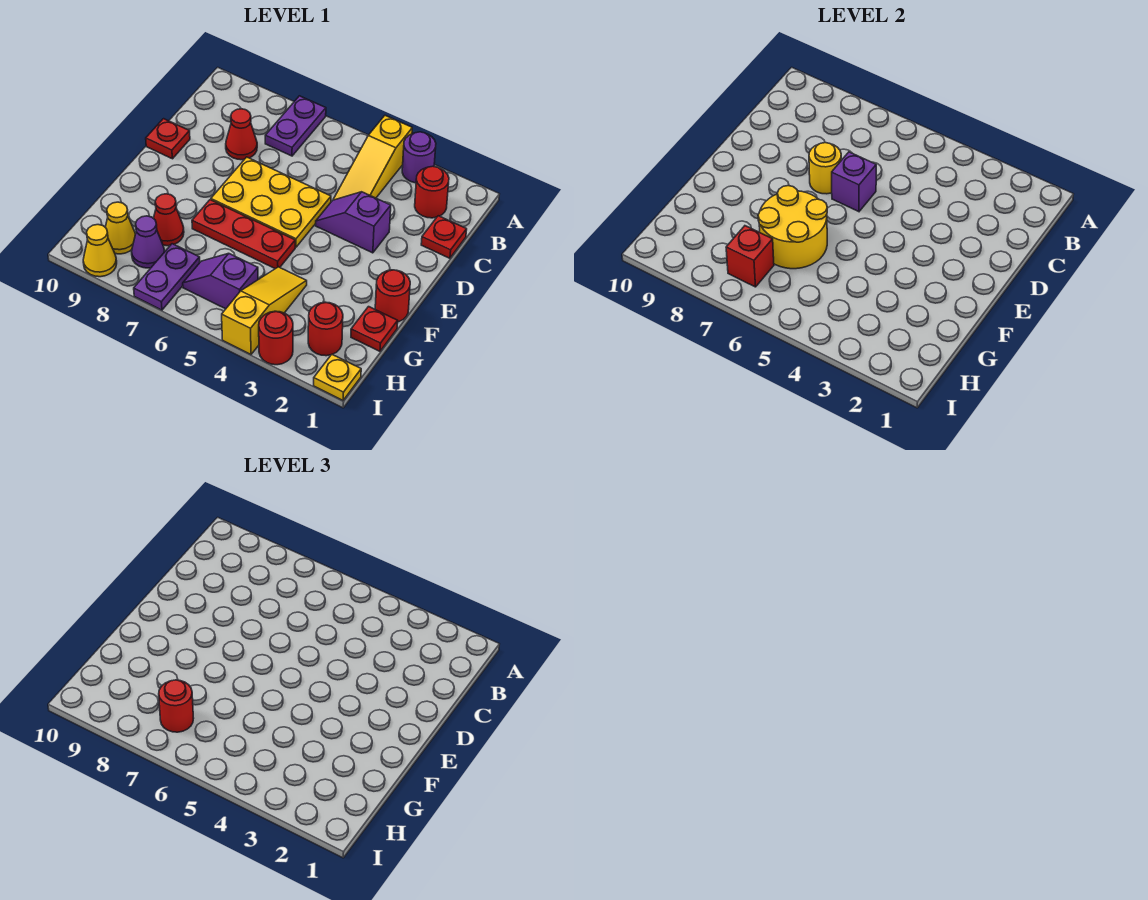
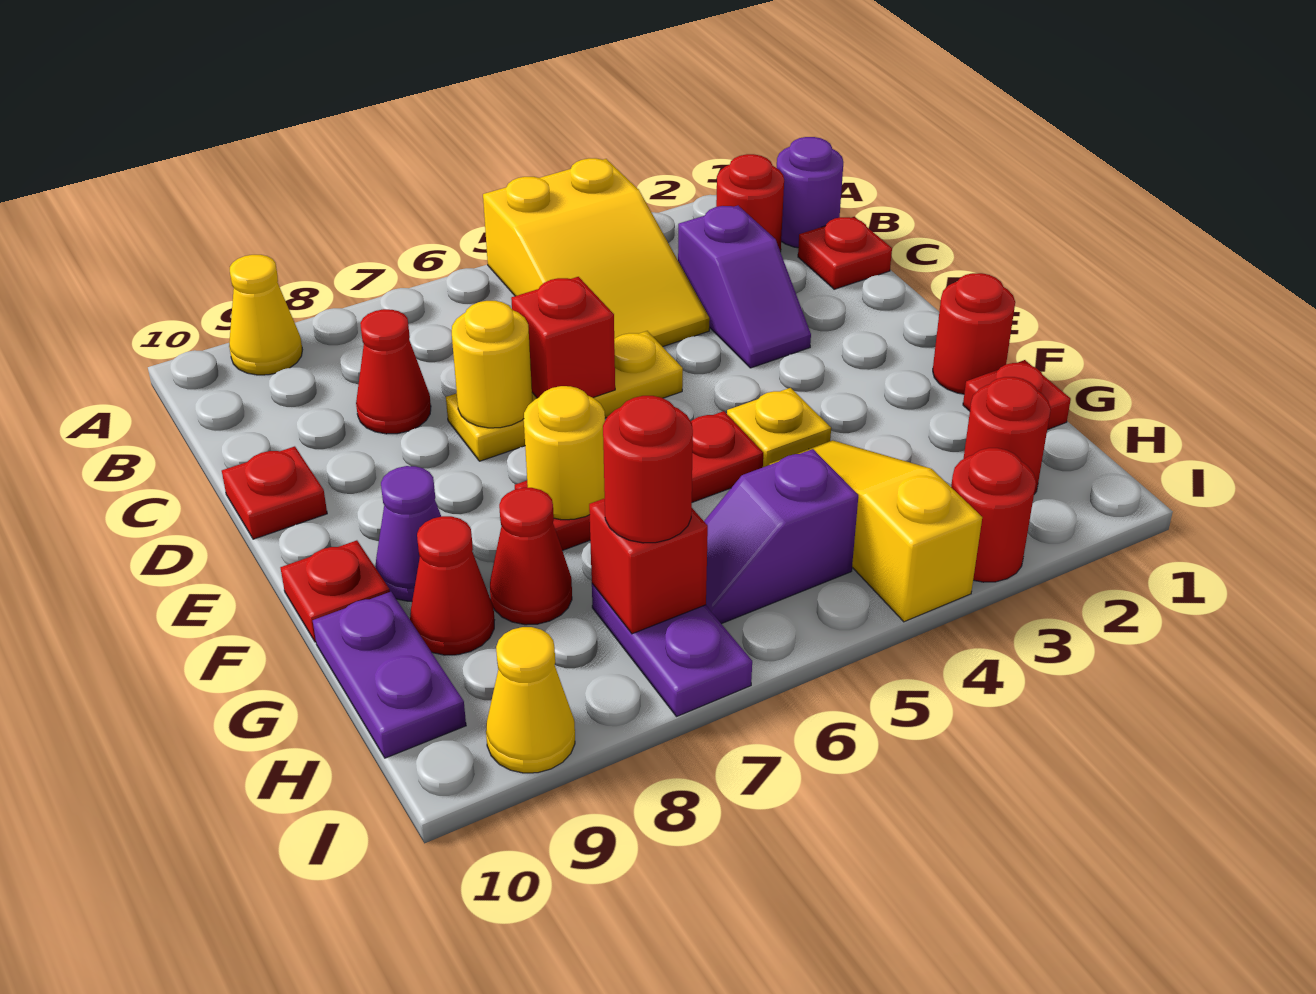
purple round brick A3 level 1 -> purple round brick B1 level 1
yellow slope A4:C4 level 1 top A -> yellow slope A4:C5 level 1 top A
purple plate A7:B7 level 1 -> purple plate G10:H10 level 1
purple slope D3:D4 level 1 top 3 -> purple slope C3:D3 level 1 top C
yellow plate D5:E7 level 1 -> yellow plate D5:D7 level 1
purple brick D6 level 2 -> red brick D6 level 2
yellow round brick F6:G7 level 2 -> yellow round brick F7 level 2
none -> red plate F10 level 1
none -> red cone G9 level 1
purple cone H8 level 1 -> purple cone F9 level 1
yellow cone H9 level 1 -> yellow cone A9 level 1
yellow plate I1 level 1 -> yellow plate F4 level 1

